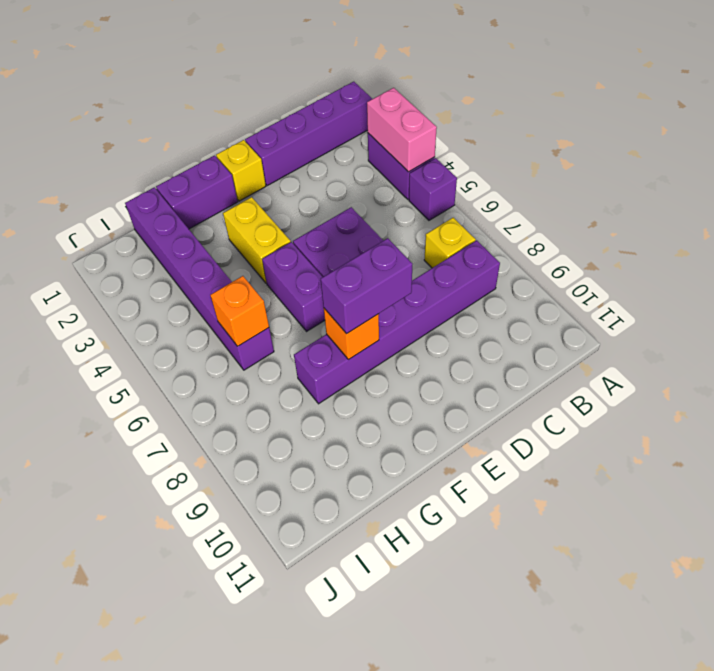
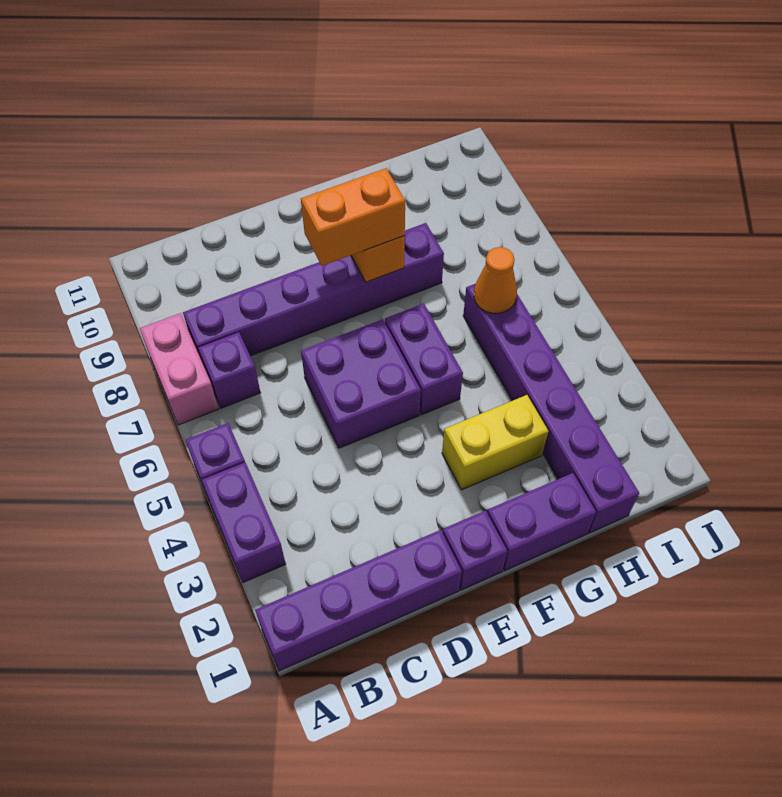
pink brick A3:A4 level 2 -> pink brick A7:A8 level 1
yellow brick B7 level 1 -> purple brick B7 level 1
yellow brick E1 level 1 -> purple brick E1 level 1
purple brick E8:F8 level 3 -> orange brick E8:F8 level 3
yellow brick F3:F4 level 1 -> yellow brick F3:G3 level 1
orange brick H6 level 2 -> orange cone H6 level 2

